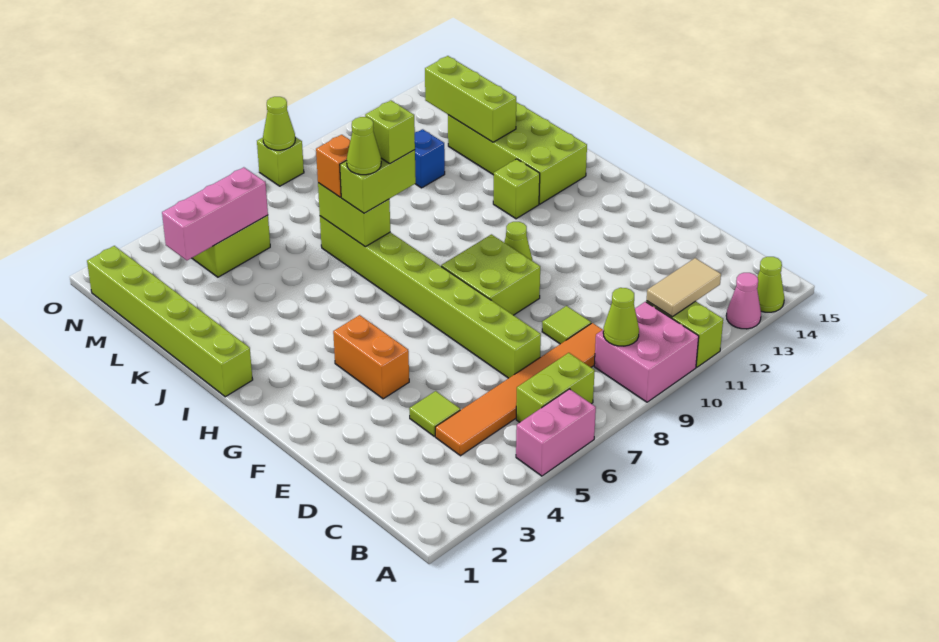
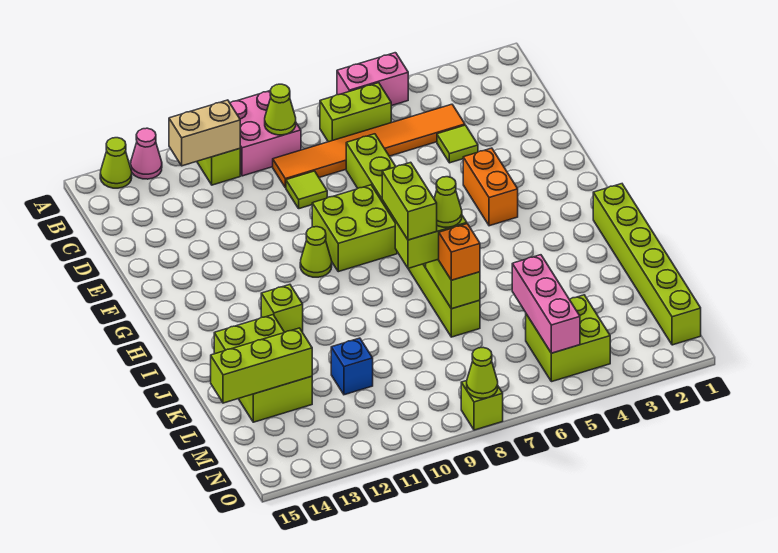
tan tile B11:B12 level 2 -> tan brick B11:B12 level 2
lime brick I13:L14 level 1 -> lime brick J13:L14 level 1
lime brick J8 level 4 -> lime brick I8:J8 level 4
lime brick K13:M13 level 2 -> lime brick L13:L15 level 2
pink brick M3:M5 level 2 -> pink brick L5:N5 level 2

